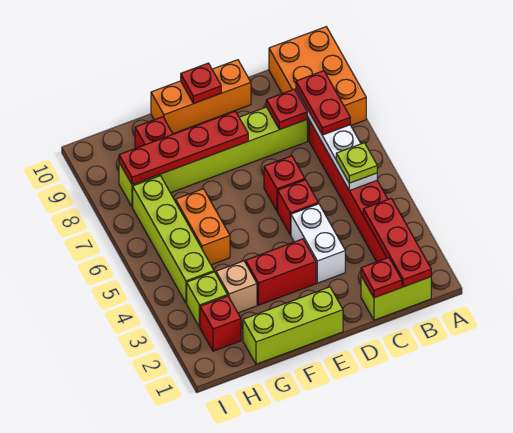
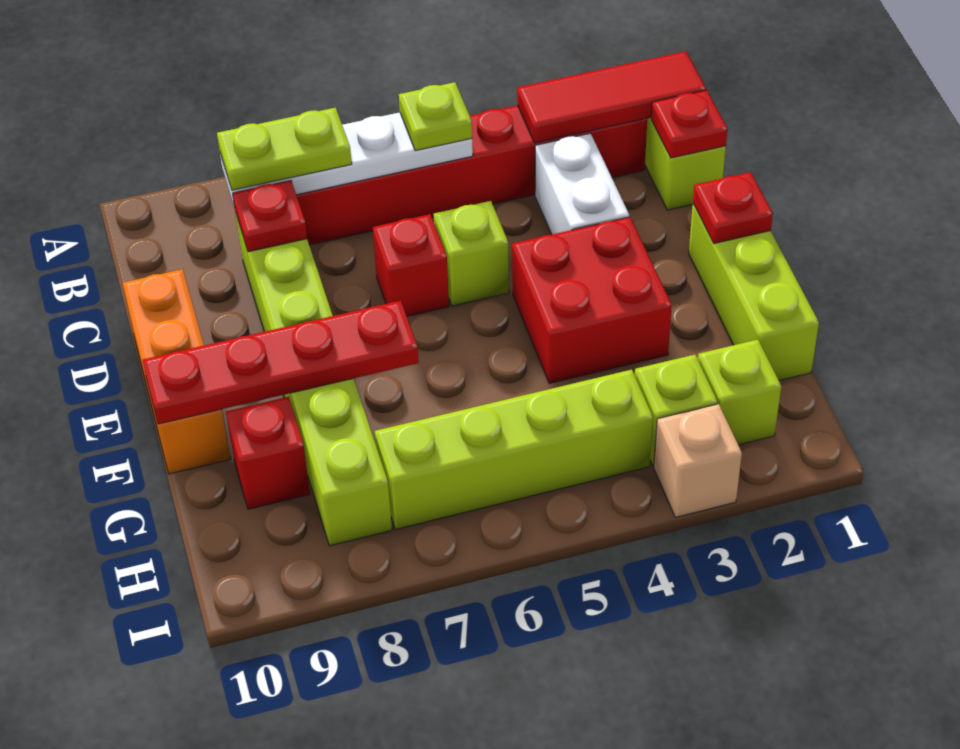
orange brick A8:B10 level 1 -> none
red plate B1:B3 level 2 -> red tile B1:B3 level 2
red plate B7:B8 level 3 -> lime plate B7:B8 level 3
white brick D3:D4 level 1 -> white brick C3:D3 level 1
red brick D5 level 1 -> lime brick D5 level 1
red brick E3:F3 level 1 -> red brick E3:F4 level 1
red plate E8:H8 level 2 -> red plate F7:F10 level 2
red plate E10 level 2 -> red plate E1 level 2
tan brick G3 level 1 -> tan brick I3 level 1
orange brick G5:G6 level 1 -> none
red brick H2 level 1 -> lime brick H2 level 1

